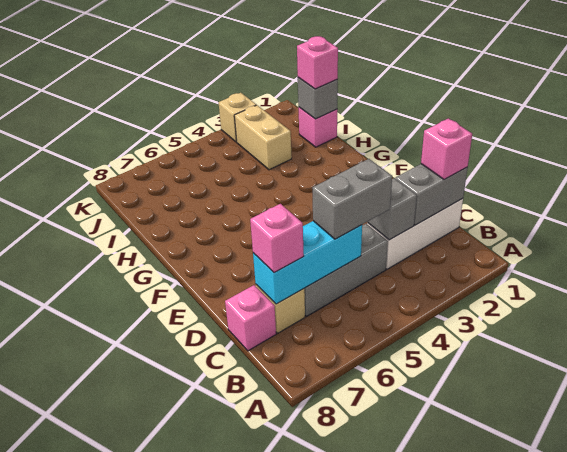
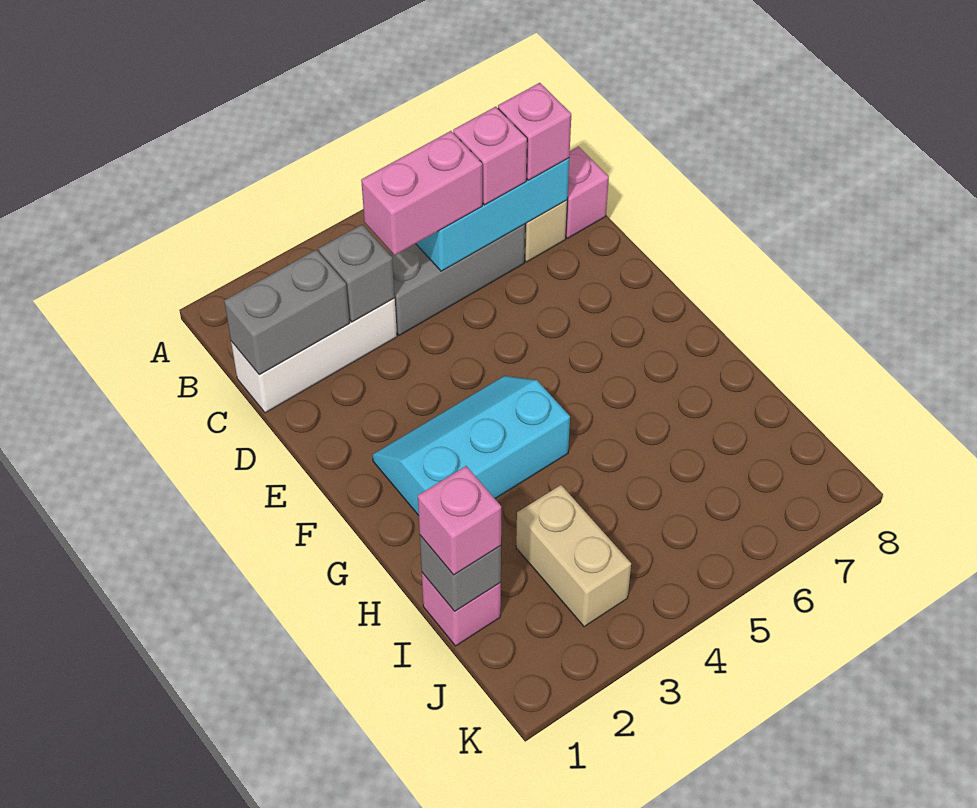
pink brick C1 level 3 -> pink brick C6 level 3
grey brick C4:C5 level 3 -> pink brick C4:C5 level 3
none -> cyan slope F2:G4 level 1 top G
tan brick K3 level 1 -> none

